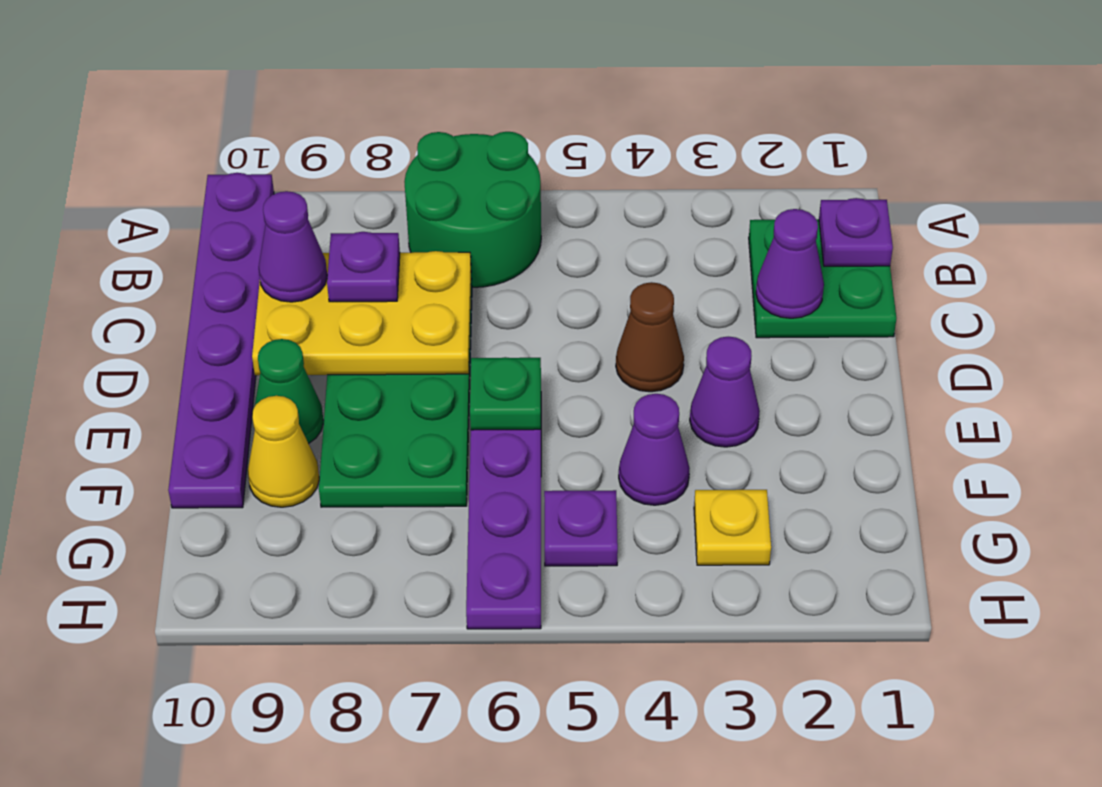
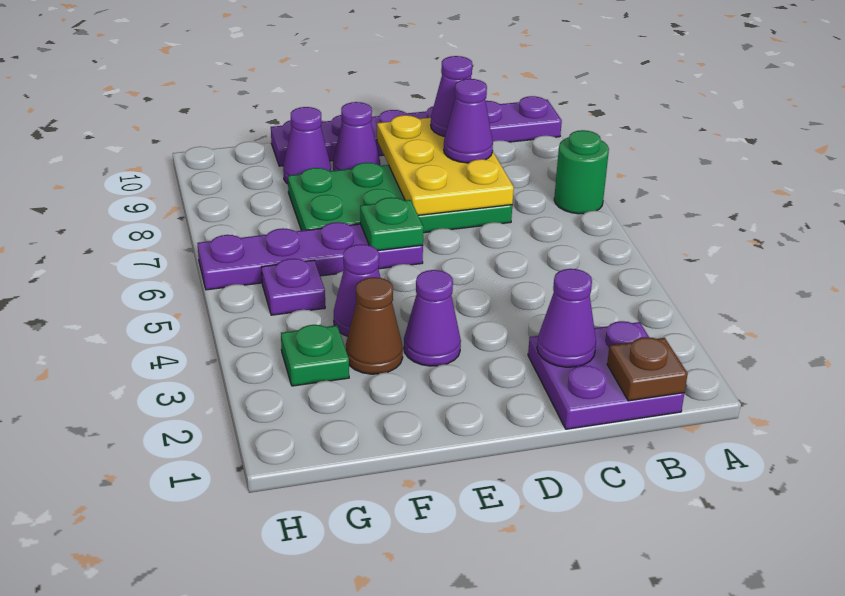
green round brick A6:B7 level 1 -> green round brick A7 level 1
green plate B1:C2 level 1 -> purple plate B1:C2 level 1
purple plate B1 level 2 -> brown plate B1 level 2
purple plate C8 level 3 -> purple cone C8 level 3
brown cone D4 level 1 -> brown cone F3 level 1
green cone E9 level 1 -> purple cone E9 level 1
yellow cone F9 level 1 -> purple cone F9 level 1
yellow plate G3 level 1 -> green plate G3 level 1

